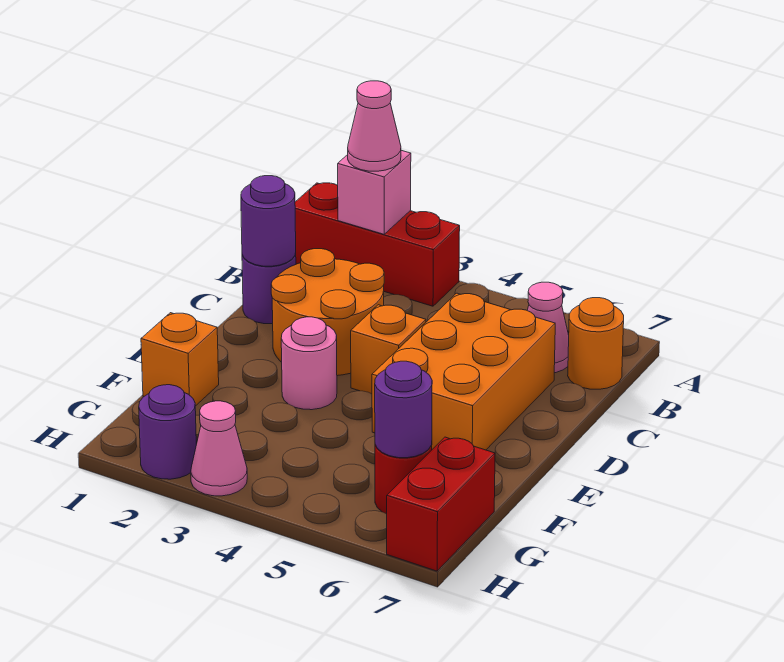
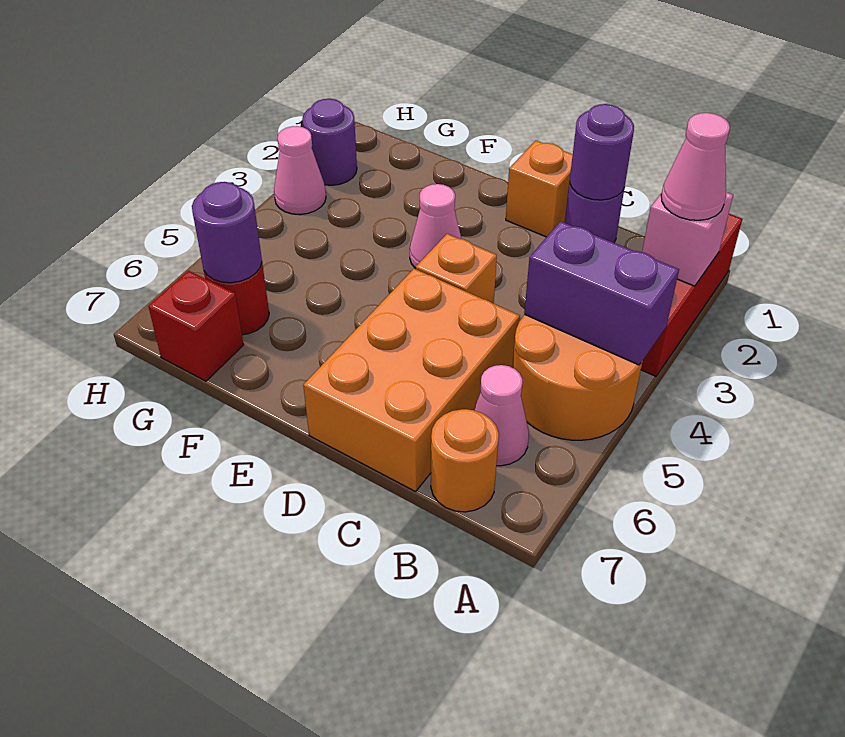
none -> purple brick A4:B4 level 2
orange round brick C2:D3 level 1 -> orange round brick A4:B5 level 1
orange brick C5:E6 level 1 -> orange brick C5:D7 level 1
pink round brick E3 level 1 -> pink cone E3 level 1
orange brick F1 level 1 -> orange brick D1 level 1
red brick G7:H7 level 1 -> red brick G7 level 1

